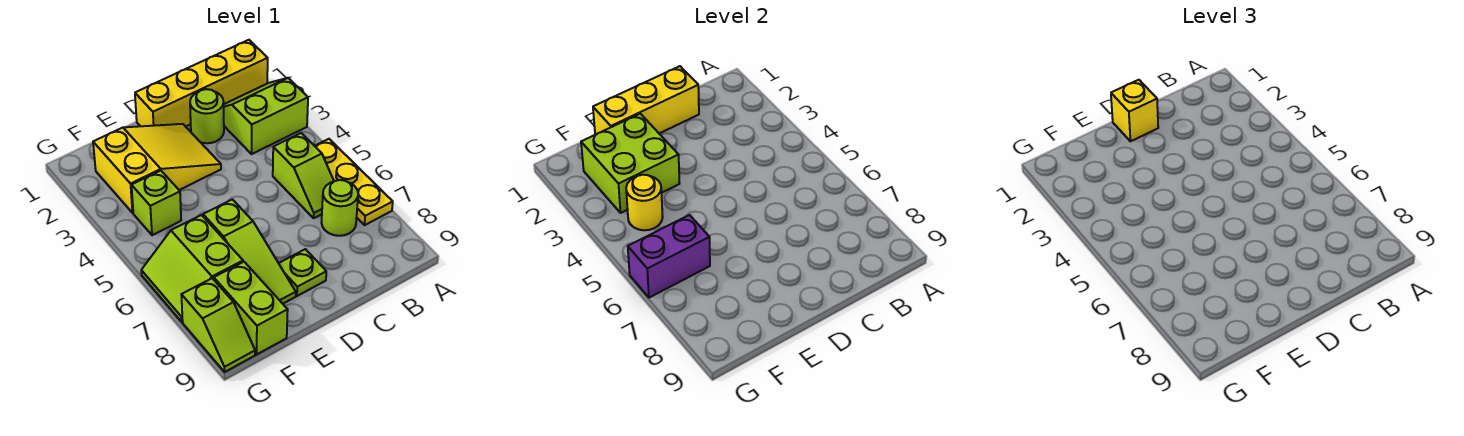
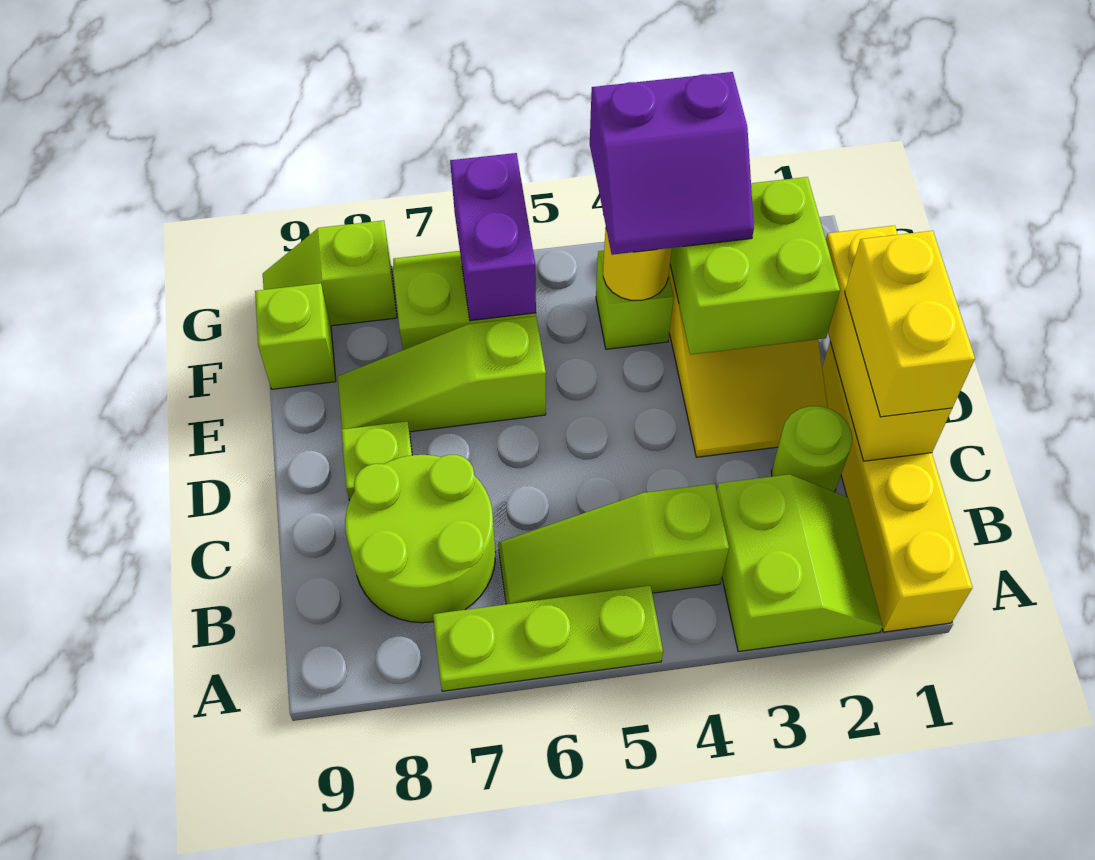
yellow plate A5:A7 level 1 -> lime plate A5:A7 level 1
lime slope B5:B6 level 1 top 5 -> lime slope B4:B6 level 1 top 4
lime round brick B7 level 1 -> lime round brick B7:C8 level 1
yellow brick D1 level 3 -> yellow brick C1:D1 level 3
none -> purple slope F3:G4 level 3 top G
lime brick F8:F9 level 1 -> lime brick F9 level 1

